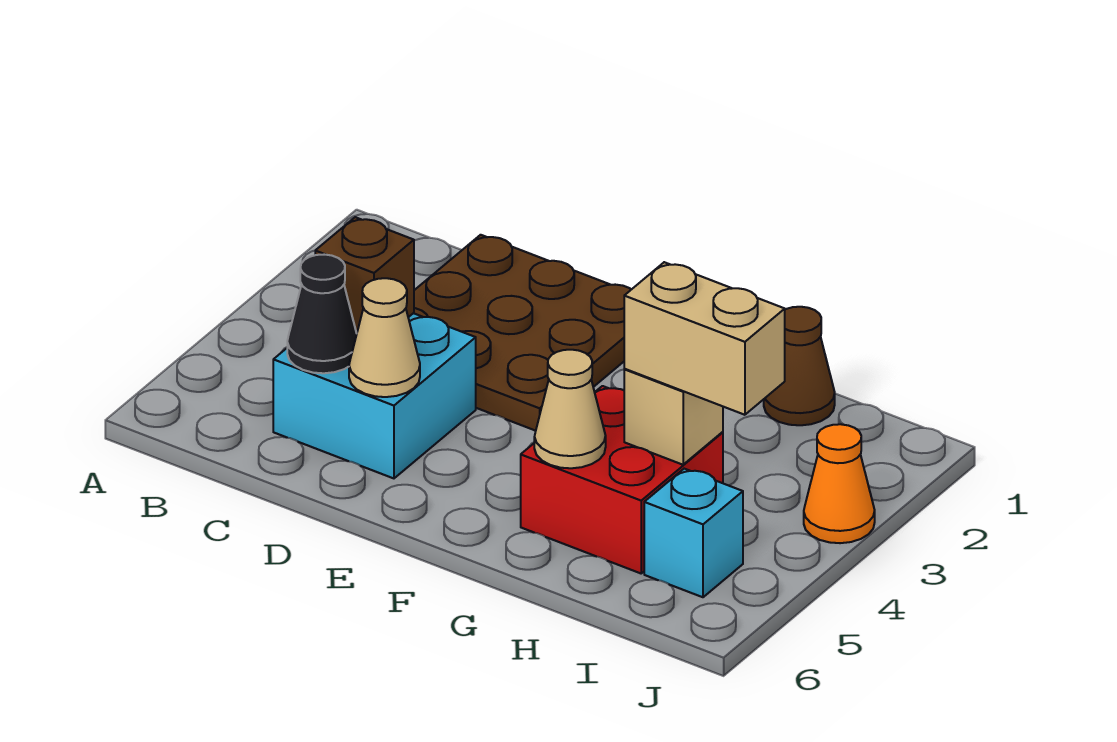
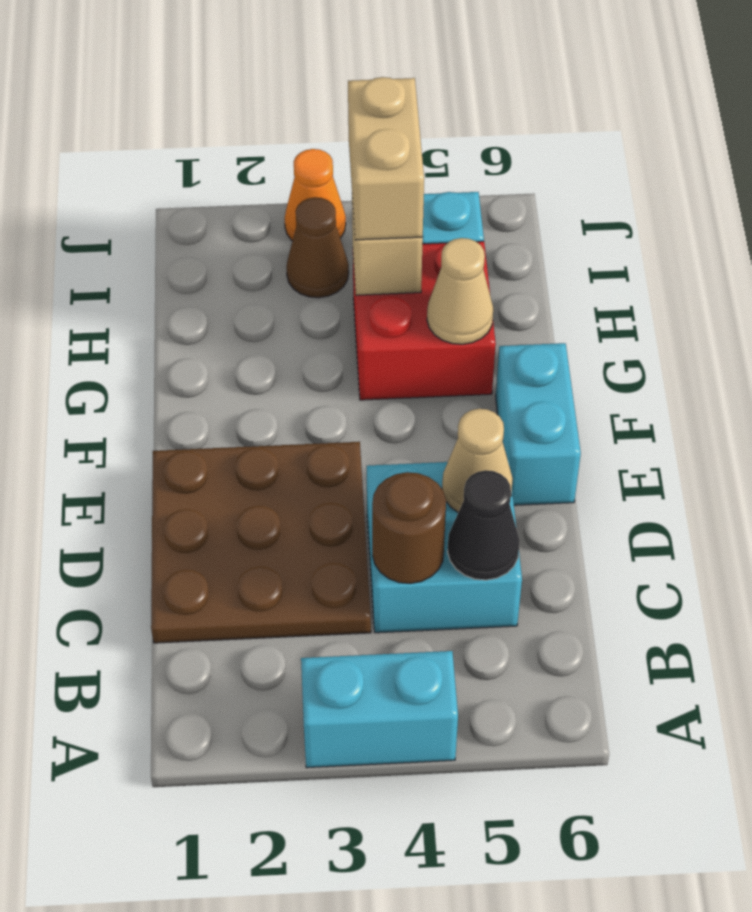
none -> cyan brick A3:A4 level 1
brown brick C4 level 2 -> brown round brick C4 level 2
none -> cyan brick E6:F6 level 1
brown cone H1 level 1 -> brown cone I3 level 1

